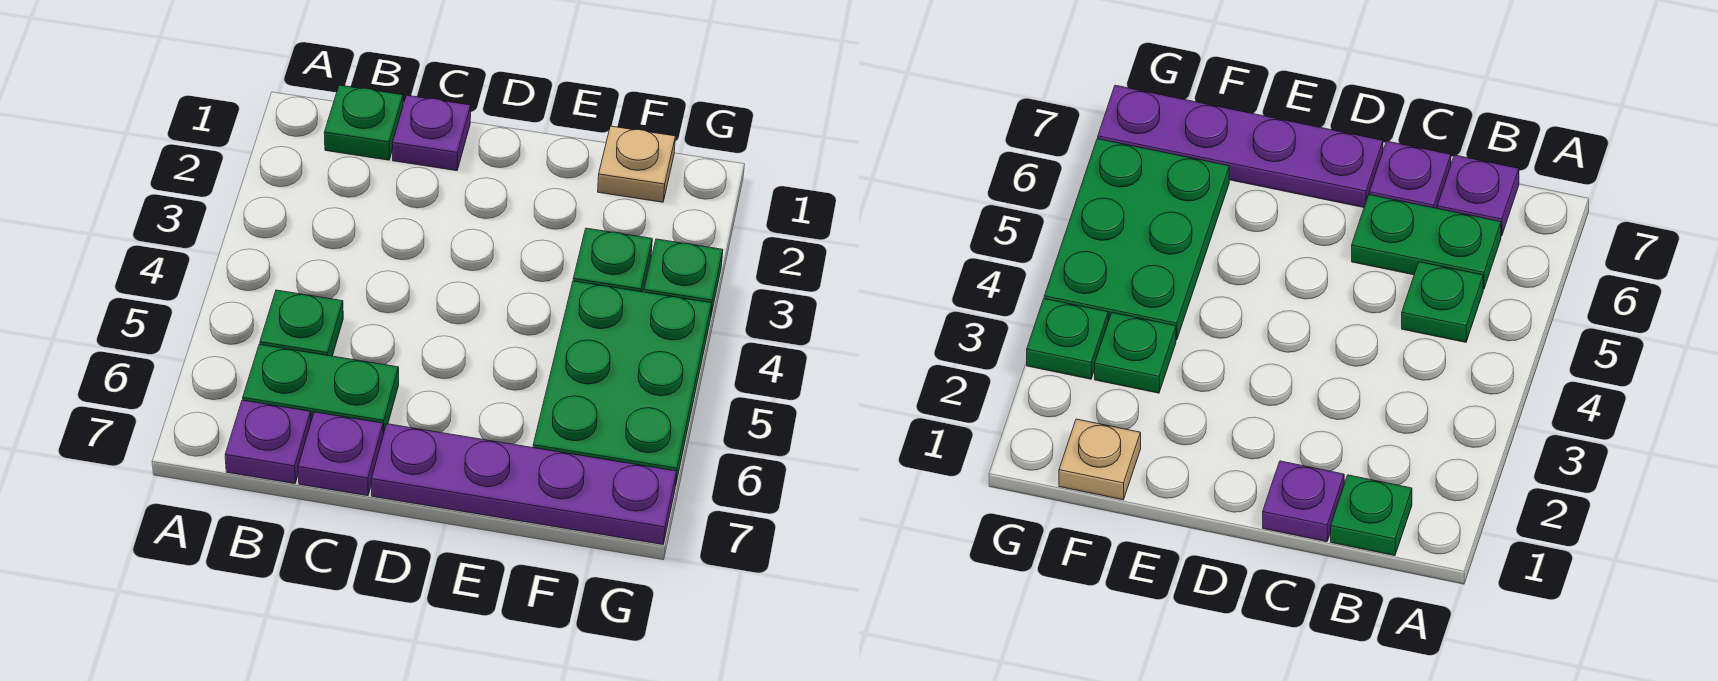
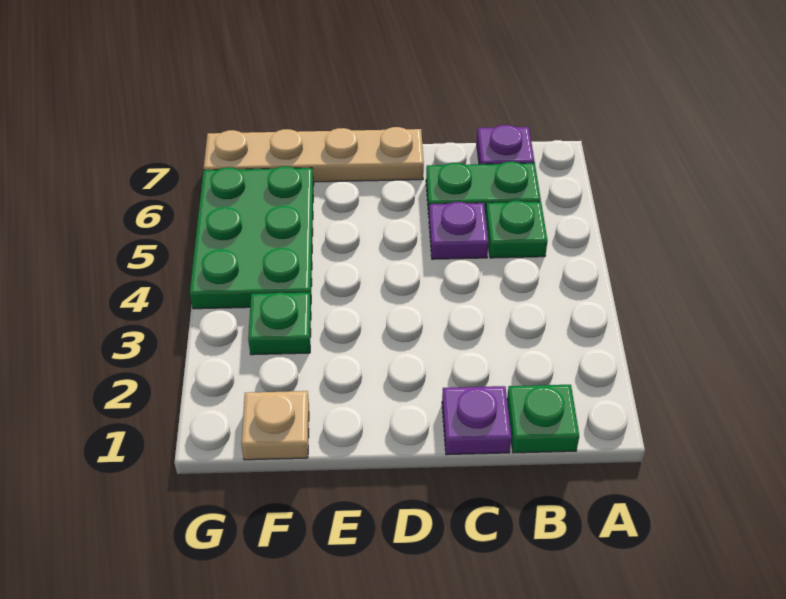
purple plate C7 level 1 -> purple plate C5 level 1
purple plate D7:G7 level 1 -> tan plate D7:G7 level 1
green plate G3 level 1 -> none

